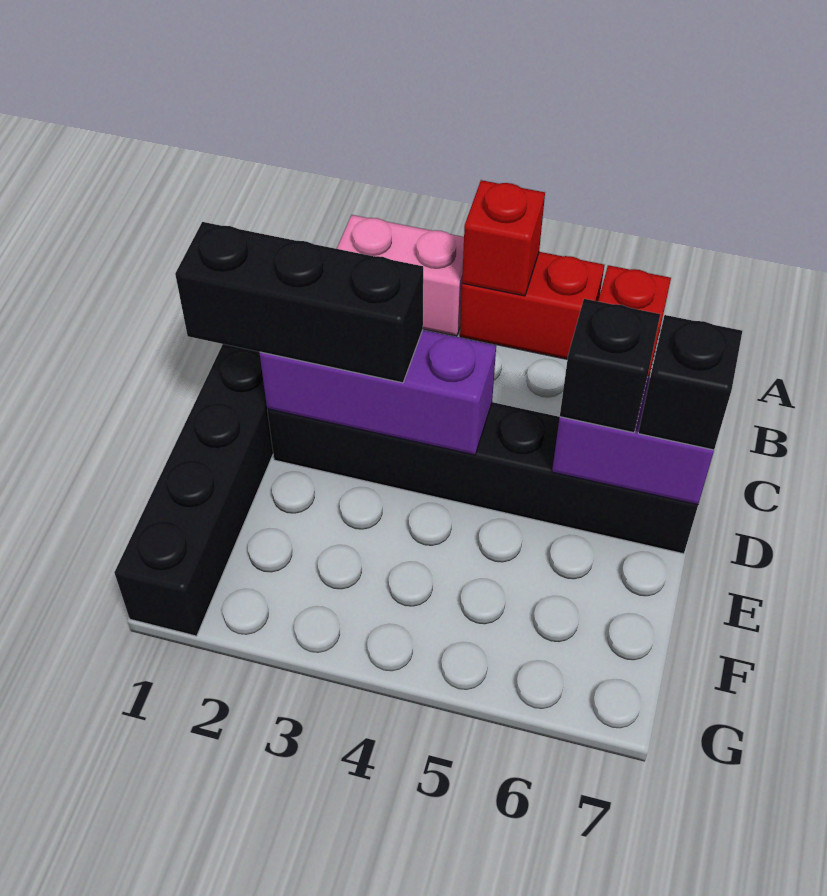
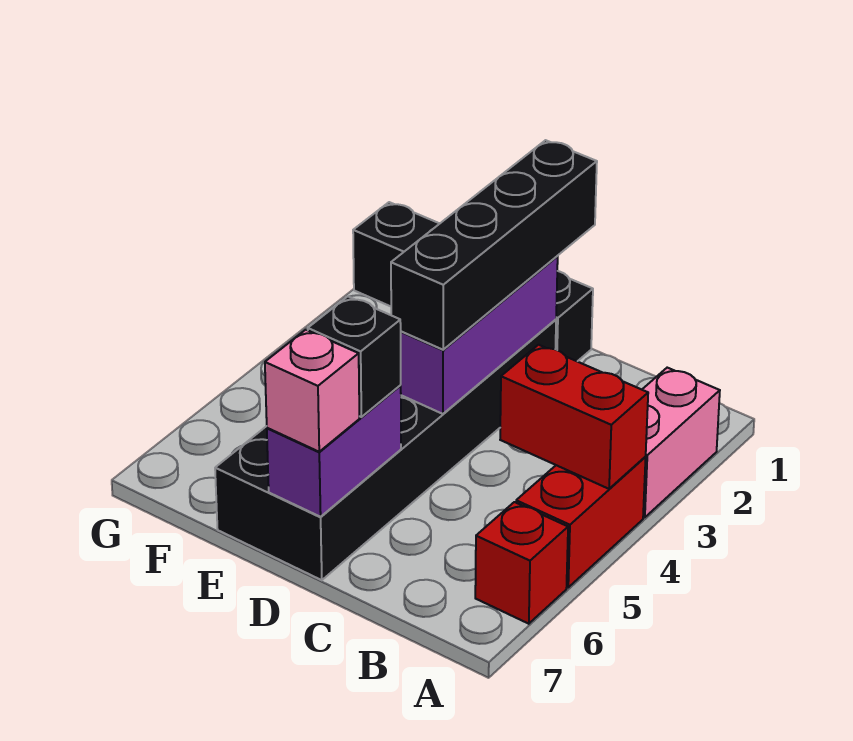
red brick A4 level 2 -> red brick A4:B4 level 2
black brick D1:D3 level 3 -> black brick D1:D4 level 3
black brick D2:D7 level 1 -> black brick D2:E7 level 1
black brick D7 level 3 -> pink brick D7 level 3

